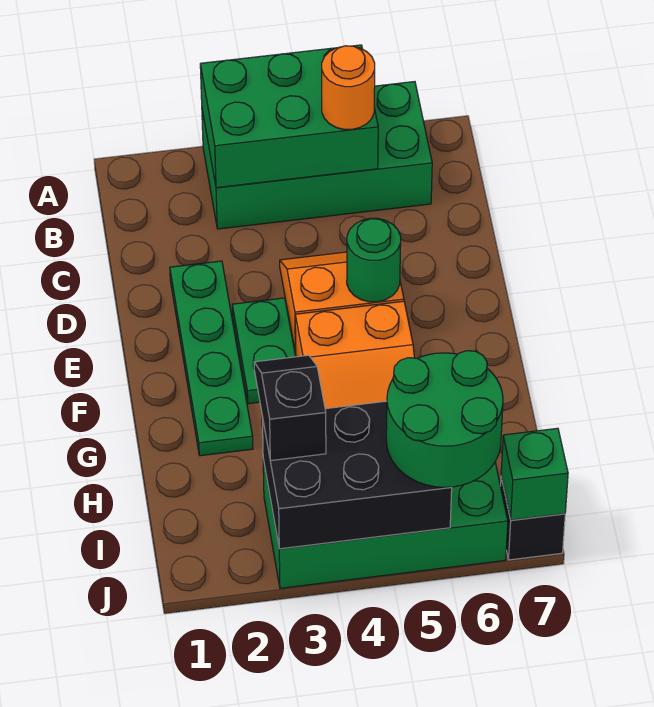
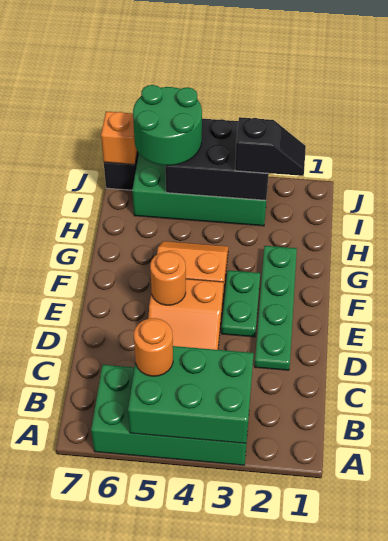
green round brick E5 level 2 -> orange round brick E5 level 2
black slope H3:I3 level 3 top I -> black slope I2:I3 level 3 top 3
green brick J7 level 2 -> orange brick J7 level 2

